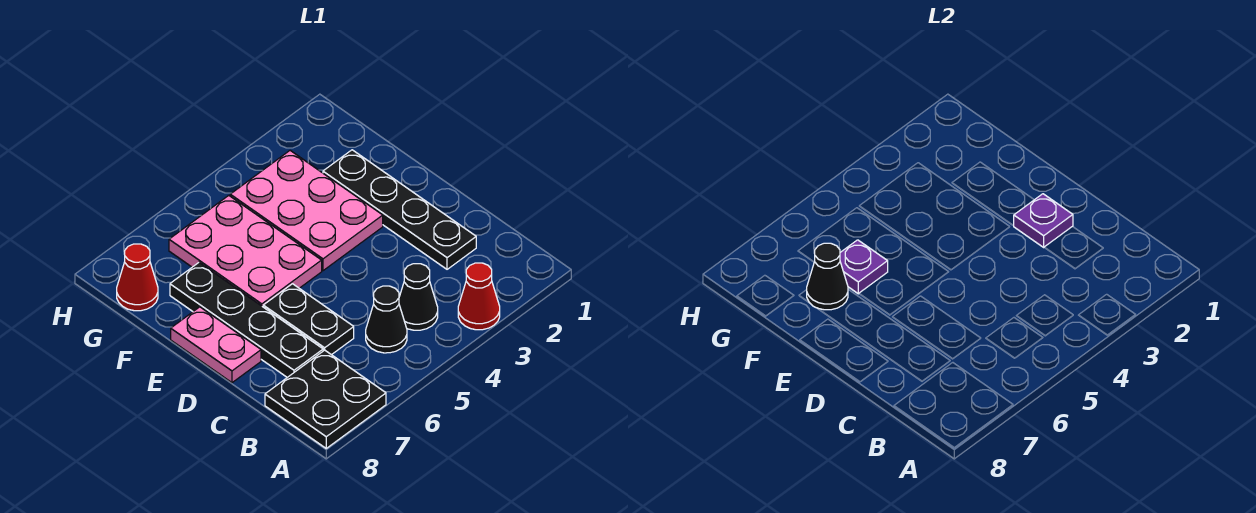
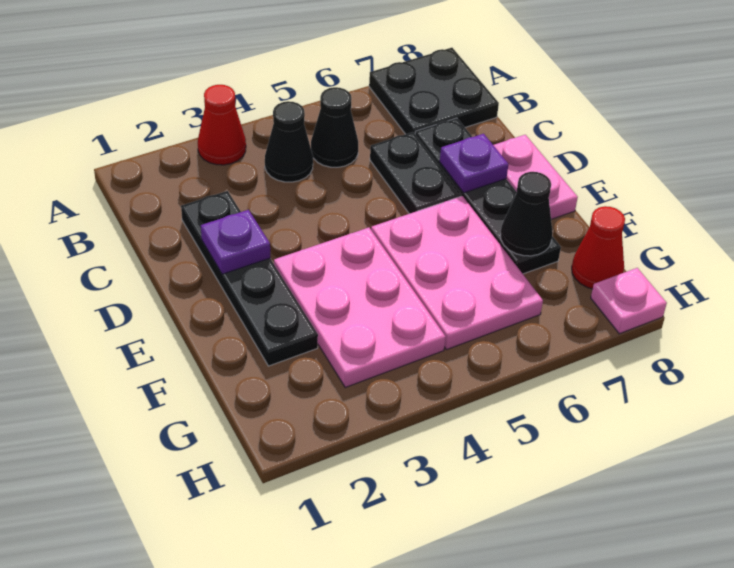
purple plate F6 level 2 -> purple plate D7 level 2
none -> pink plate H8 level 1

